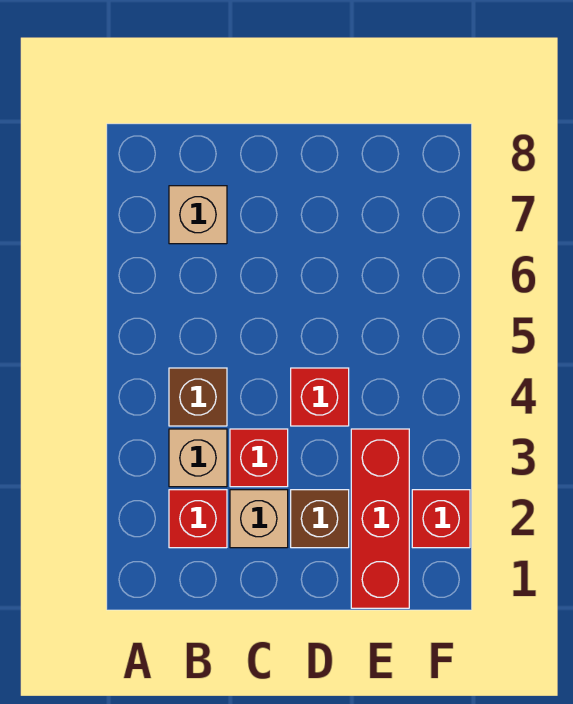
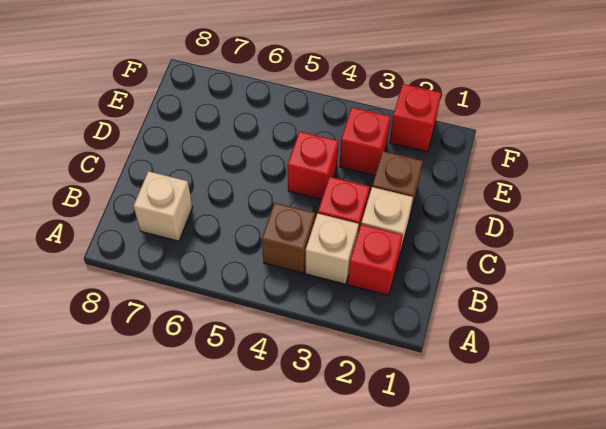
red brick E1:E3 level 1 -> red brick E3 level 1

